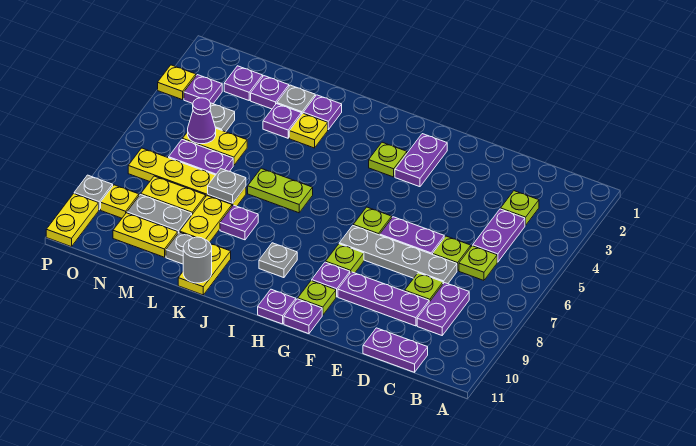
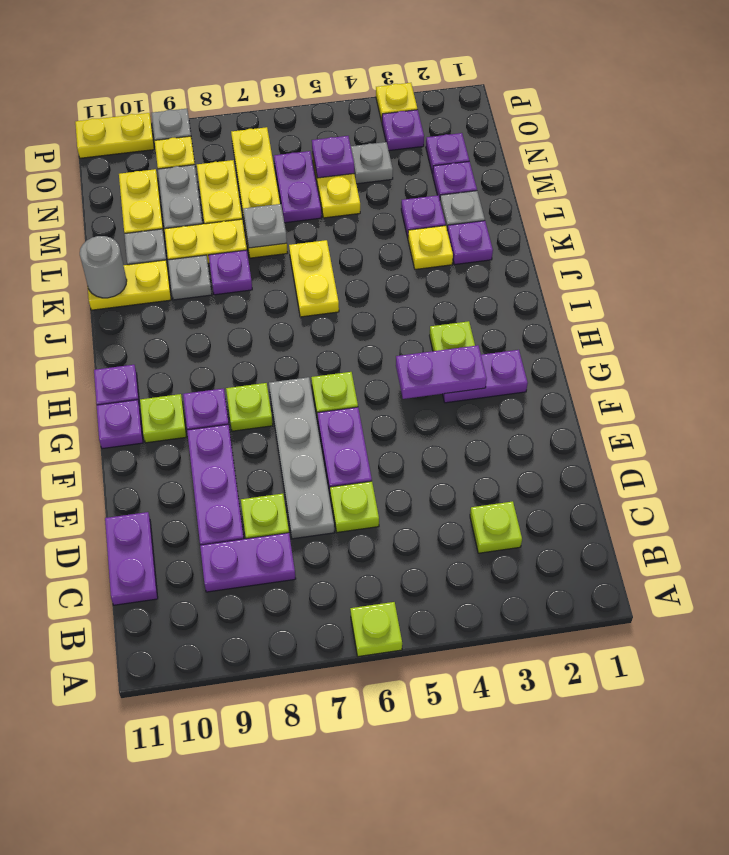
purple plate C4:C5 level 1 -> purple plate G3:G4 level 2
lime plate C6 level 1 -> lime plate A6 level 1
grey plate I9 level 1 -> grey plate K9 level 1
lime plate J6:K6 level 1 -> yellow plate J6:K6 level 1
purple cone N5 level 2 -> purple plate N5 level 2

